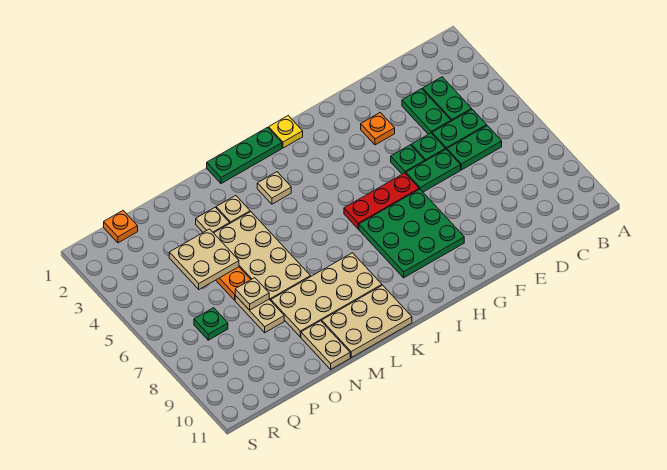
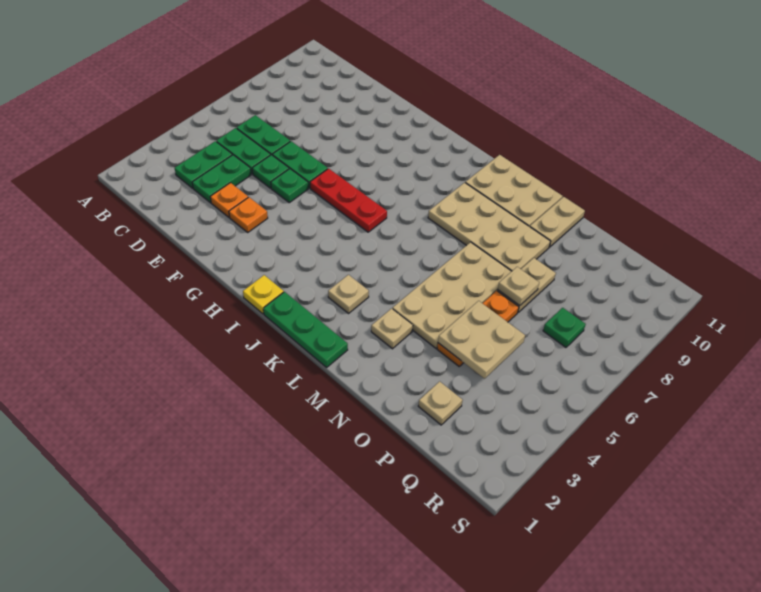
green plate G7:I9 level 1 -> none
tan plate N3 level 1 -> tan plate P2 level 1
orange plate Q1 level 1 -> orange plate E3 level 1

